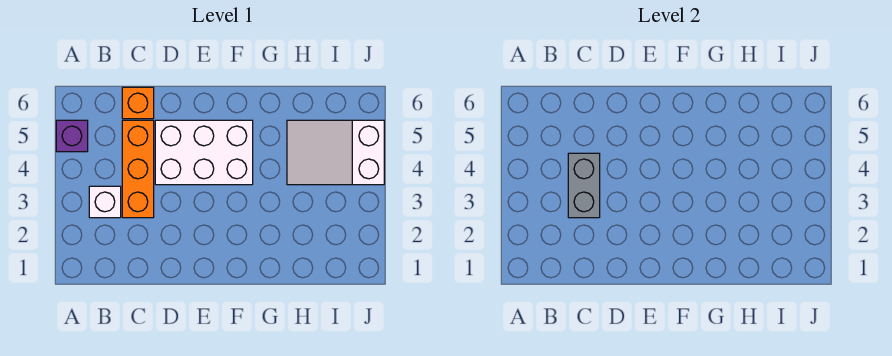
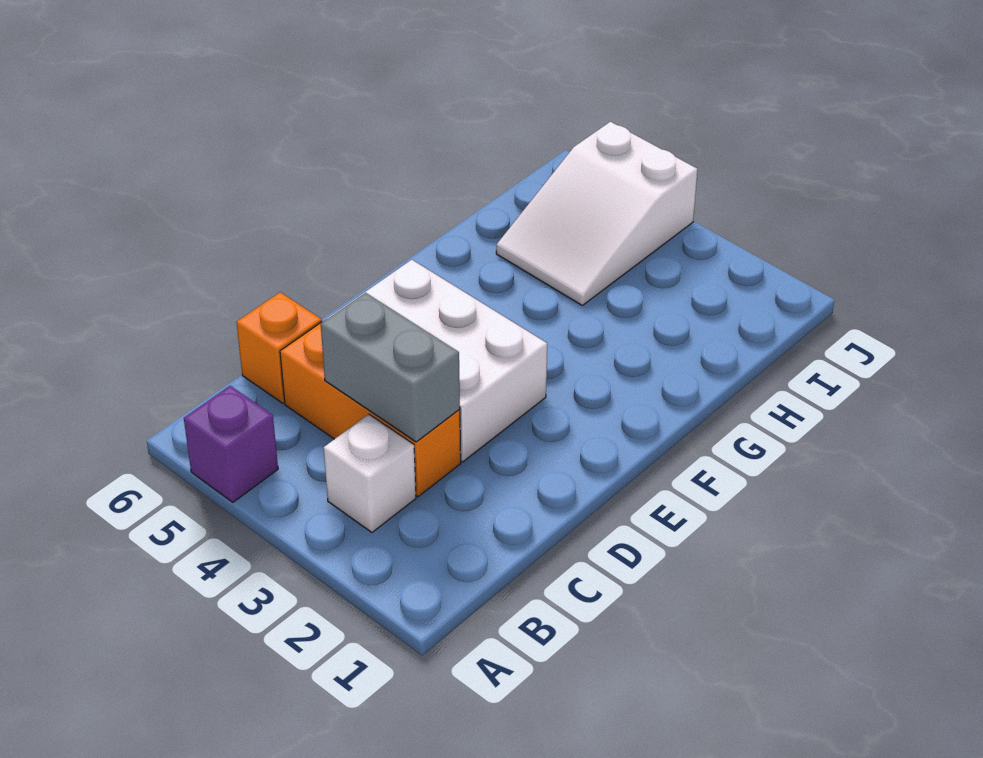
white brick D4:F5 level 1 -> white brick D3:E5 level 1

